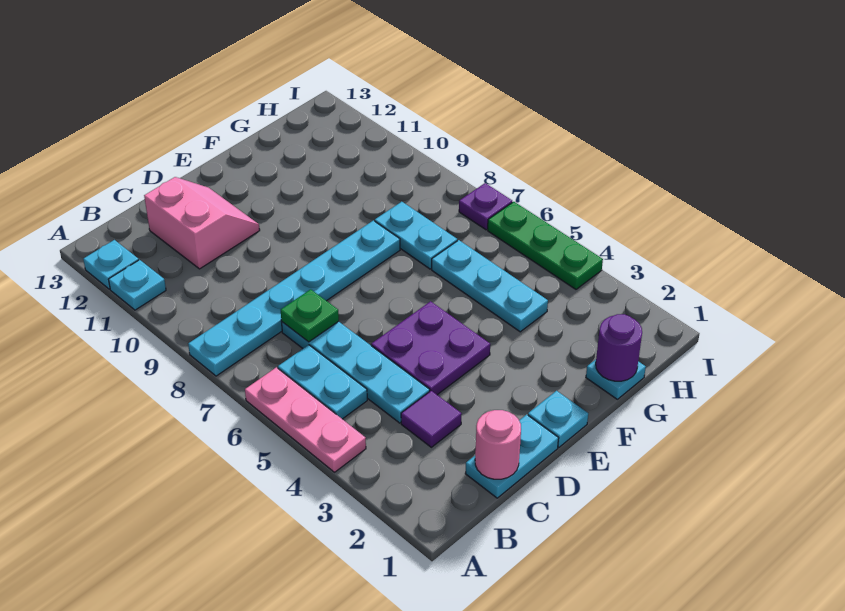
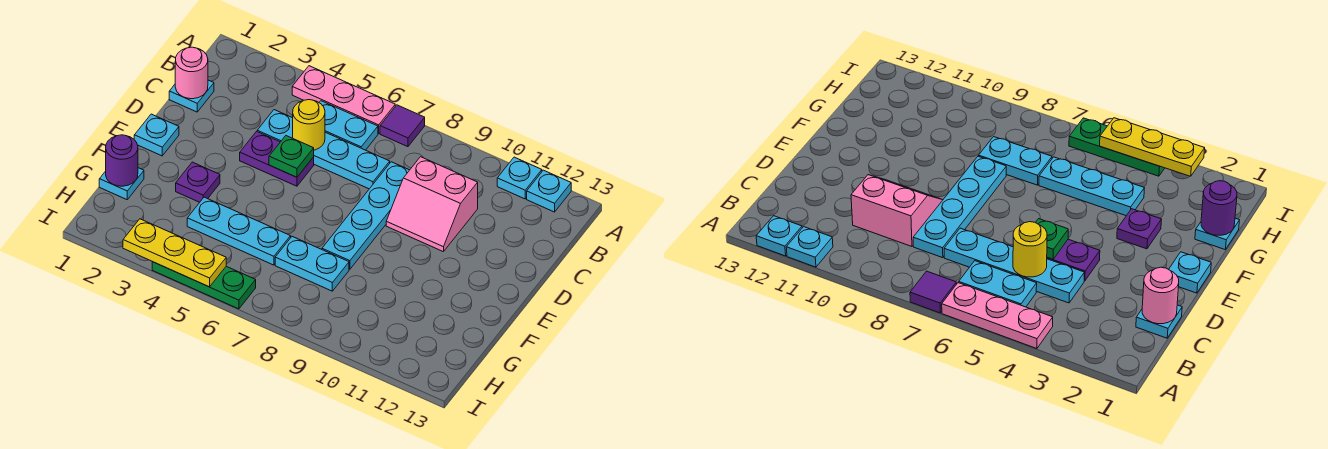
cyan plate A8:F8 level 1 -> cyan plate C8:F8 level 1
cyan plate C1:D1 level 1 -> cyan plate C1 level 1
purple tile C3 level 1 -> purple tile A7 level 1
none -> yellow round brick C5 level 2
green plate C7 level 2 -> green plate D5 level 2
pink slope C11:D12 level 1 top C -> pink slope C9:D10 level 1 top C
purple plate D4:E5 level 1 -> purple plate D4:D5 level 1
none -> yellow plate I3:I5 level 2
purple plate I7 level 1 -> purple plate F3 level 1

